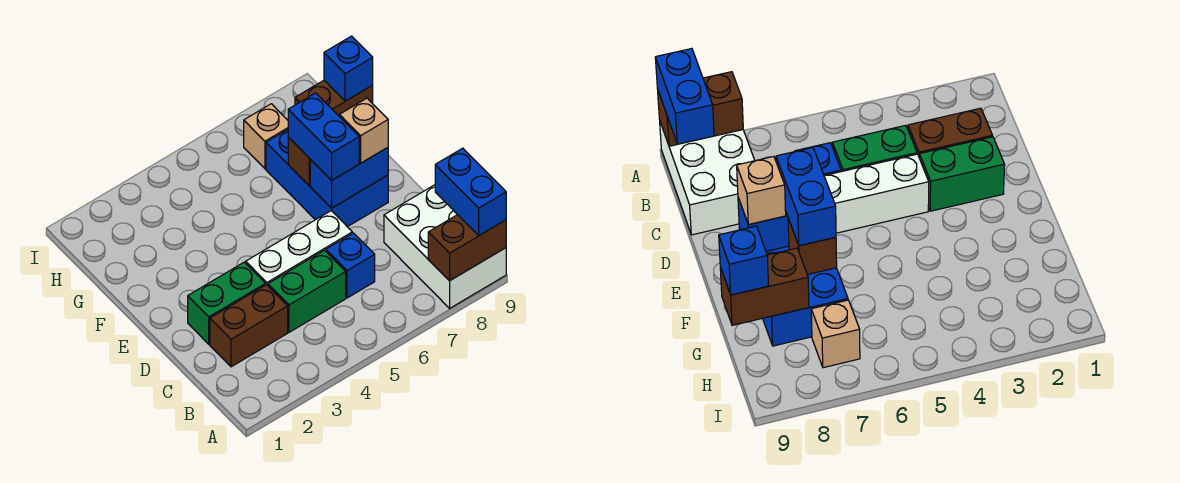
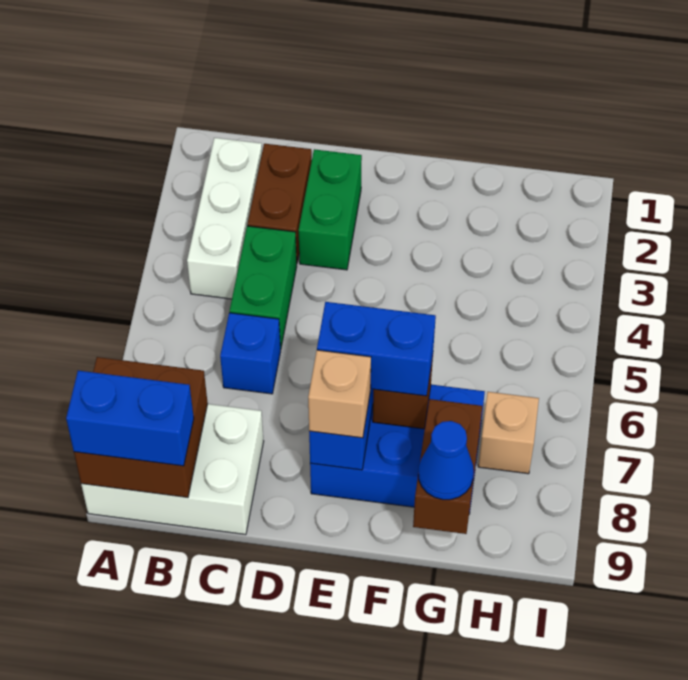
brown brick A8:A9 level 2 -> brown brick A8:B9 level 2
white brick D4:D6 level 1 -> white brick B2:B4 level 1
blue brick G9 level 3 -> blue cone G9 level 3

